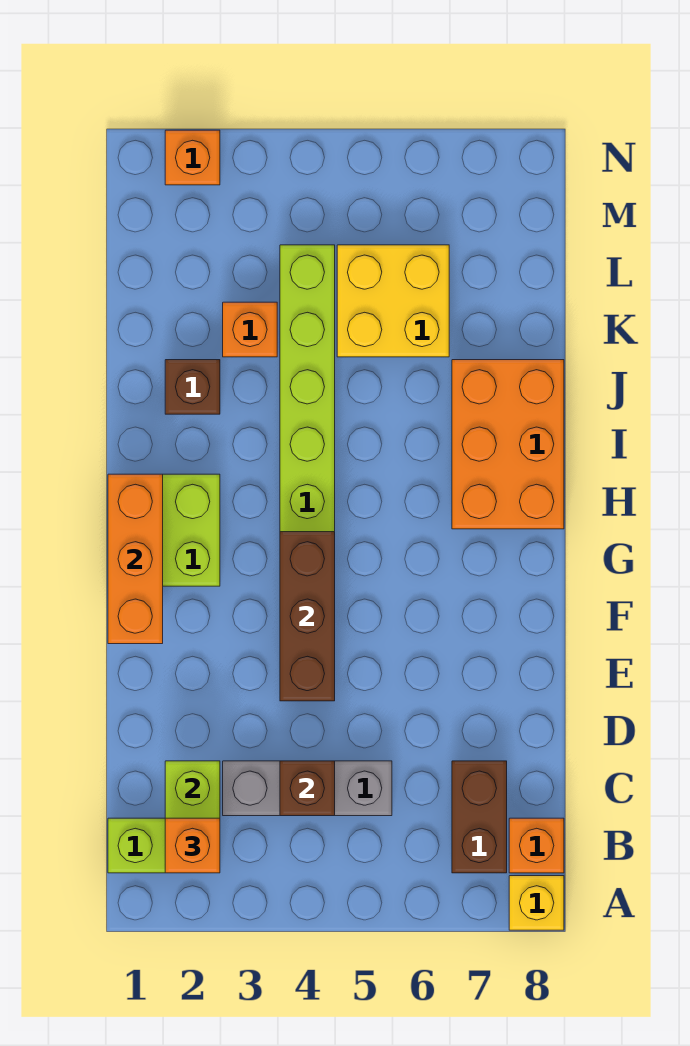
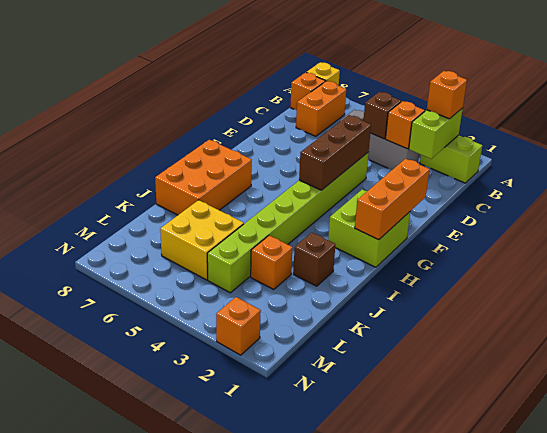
brown brick B7:C7 level 1 -> orange brick B7:C7 level 1
none -> orange brick C3 level 2

